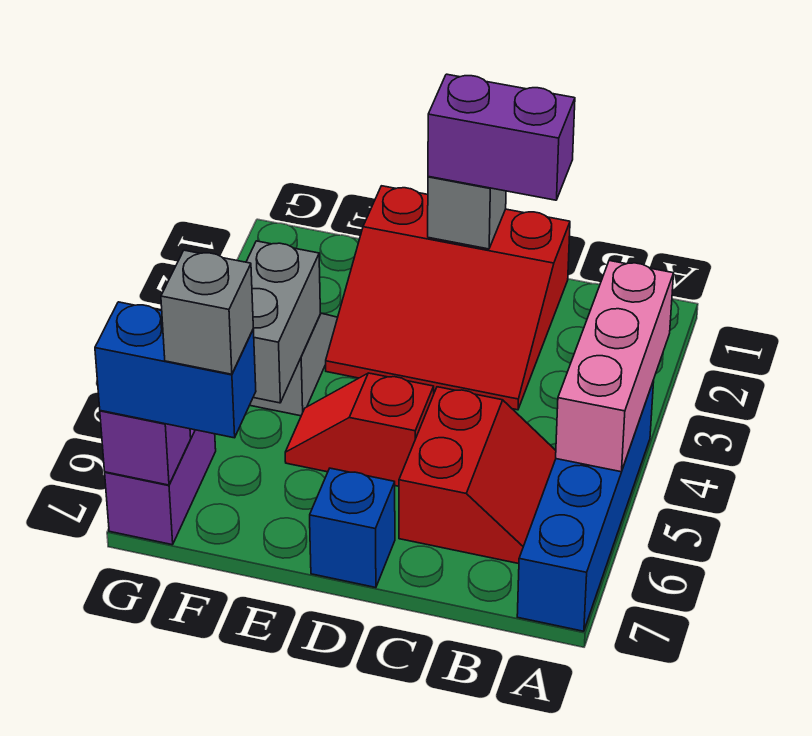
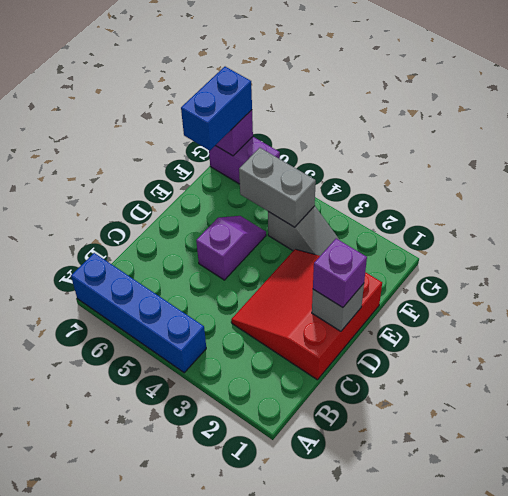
pink brick A3:A5 level 2 -> none
red slope B5:C6 level 1 top C -> none
purple brick C1:D1 level 3 -> purple brick D1 level 3
red slope D5:E5 level 1 top D -> purple slope D5:E5 level 1 top D
blue brick D7 level 1 -> none
grey brick F7 level 4 -> none

